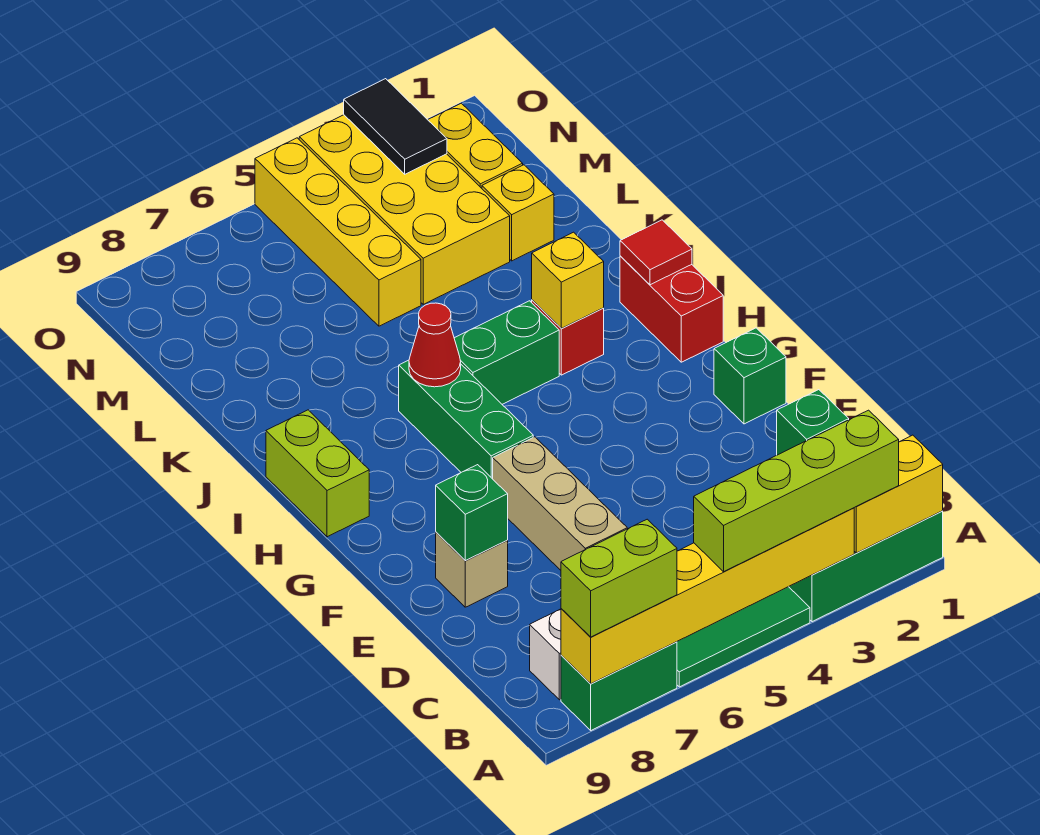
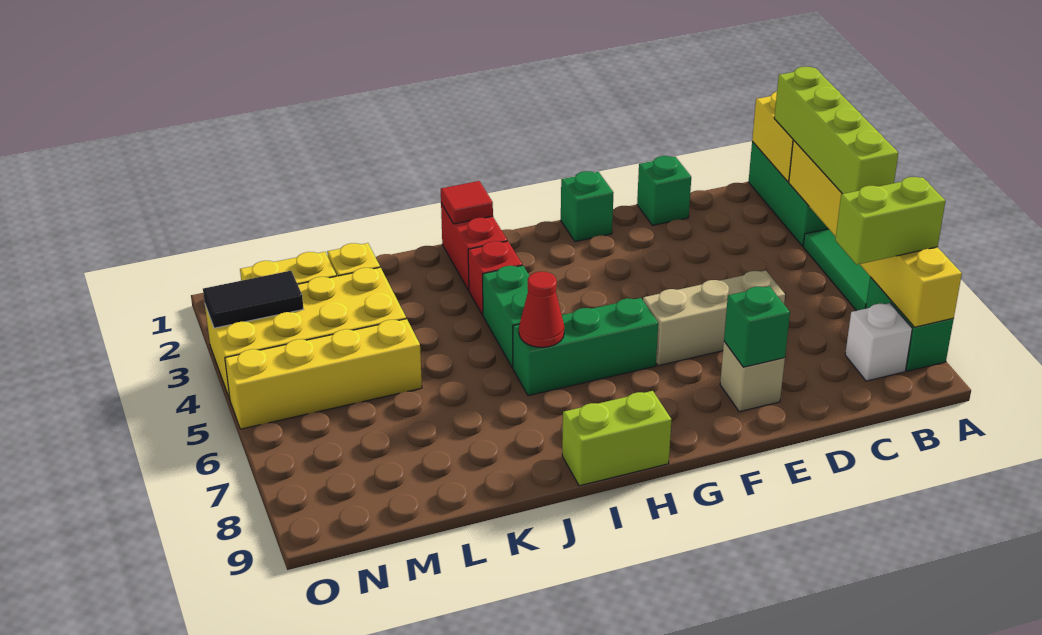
lime brick A7:A8 level 3 -> lime brick A7:B7 level 3
red brick H1:I1 level 1 -> red brick I1:I2 level 1
yellow brick I3 level 2 -> none

